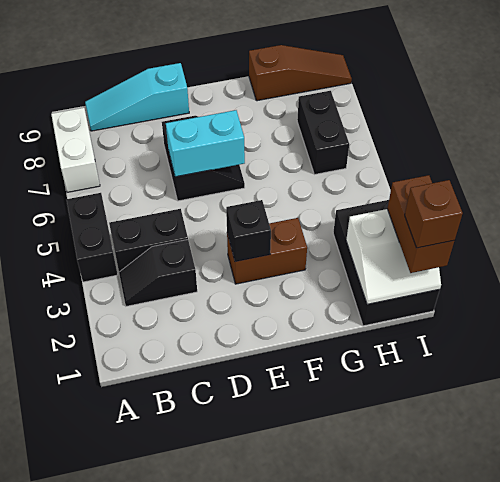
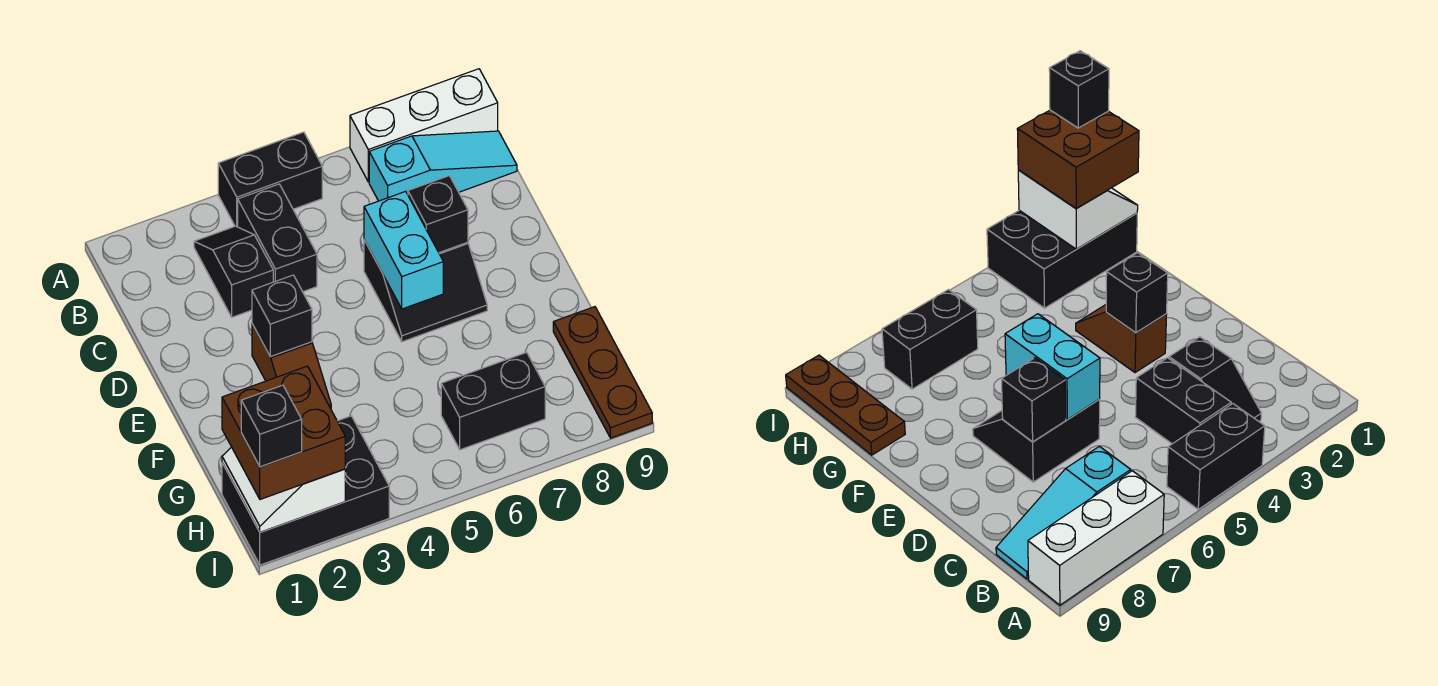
white brick A7:A8 level 1 -> white brick A7:A9 level 1
cyan slope B9:D9 level 1 top D -> cyan slope B7:B9 level 1 top 7
none -> black brick D7 level 2
brown brick E3:F3 level 1 -> brown slope E3:F3 level 1 top E
brown slope G9:I9 level 1 top G -> brown plate G9:I9 level 1
brown brick I1:I2 level 3 -> brown brick H1:I2 level 3
brown brick I1 level 4 -> black brick I1 level 4

